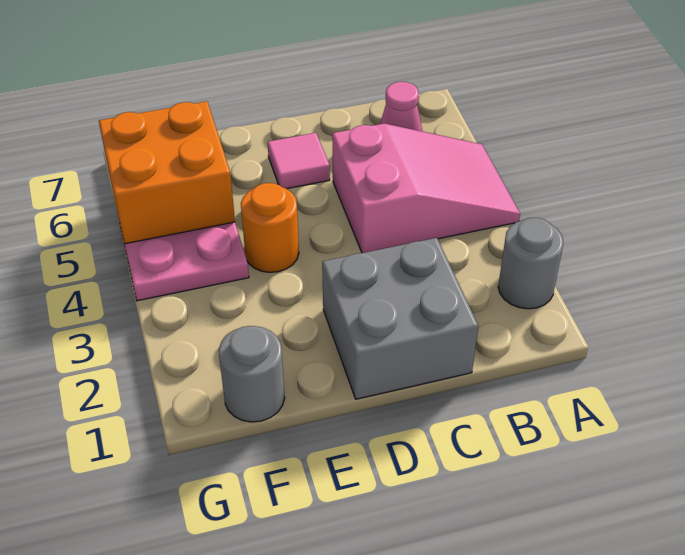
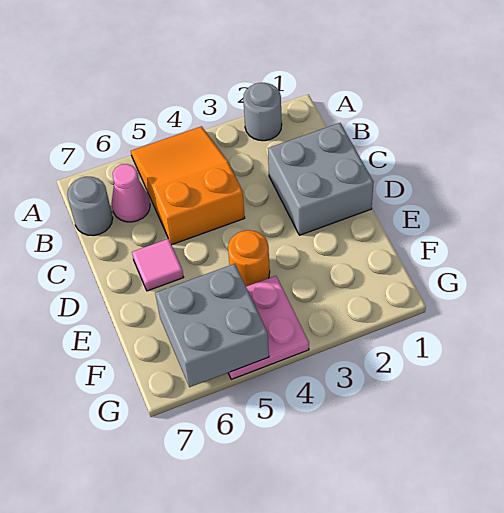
pink slope A4:C5 level 1 top C -> orange slope A4:C5 level 1 top C
grey round brick F1 level 1 -> grey round brick B7 level 1
orange brick F5:G6 level 2 -> grey brick F5:G6 level 2

